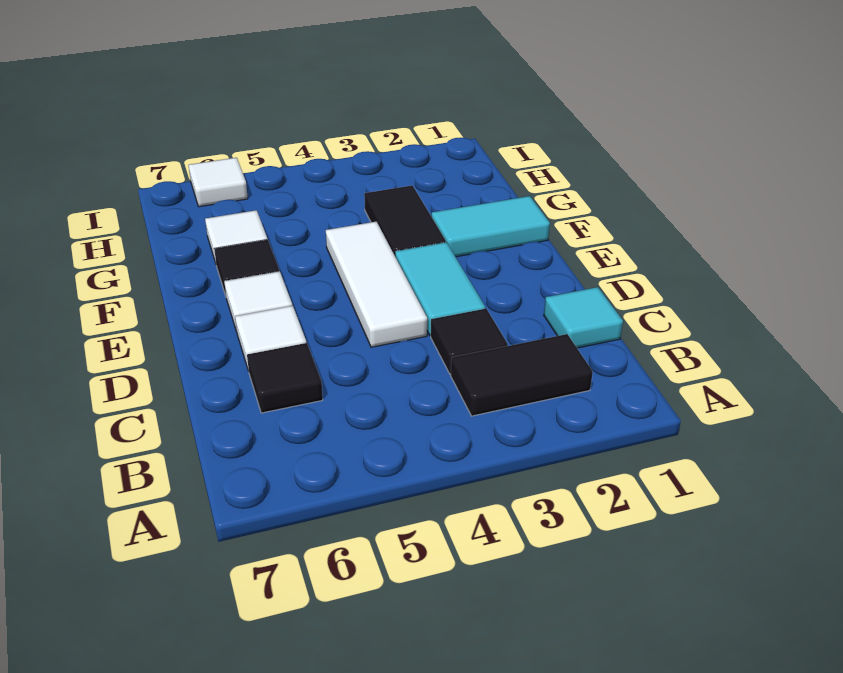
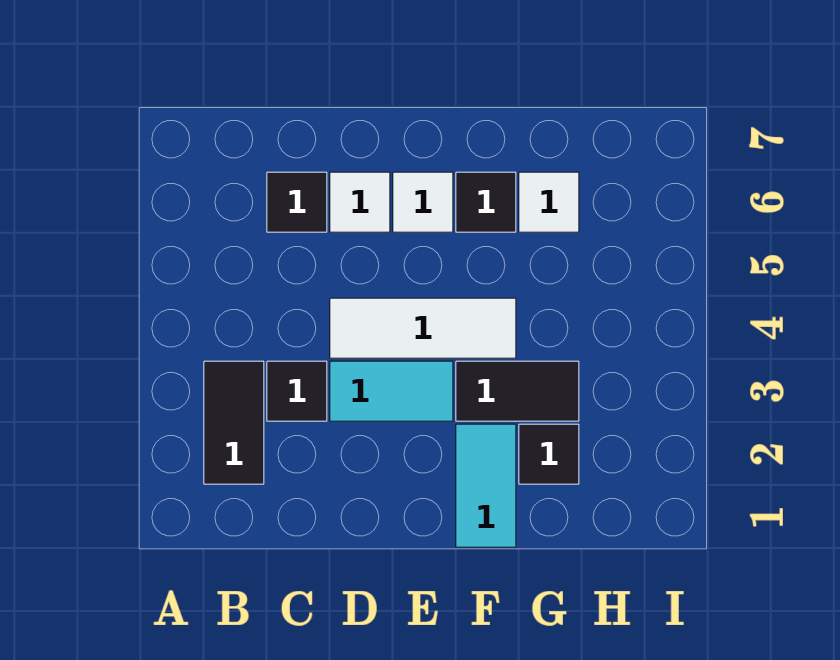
cyan tile C1 level 1 -> none
none -> black tile G2 level 1
white tile I6 level 1 -> none

